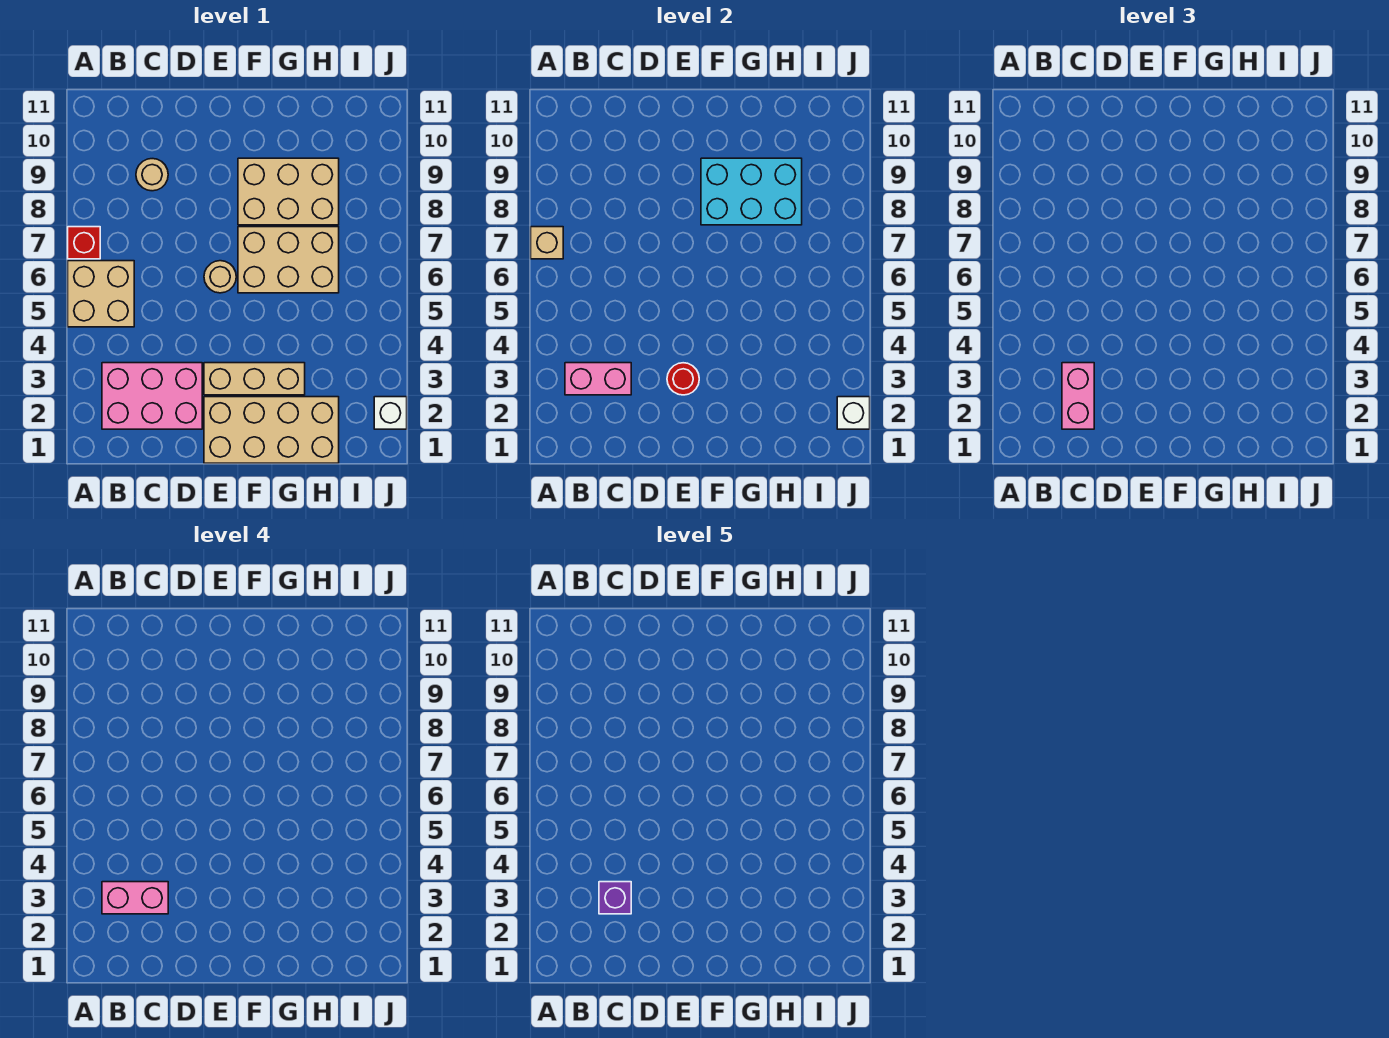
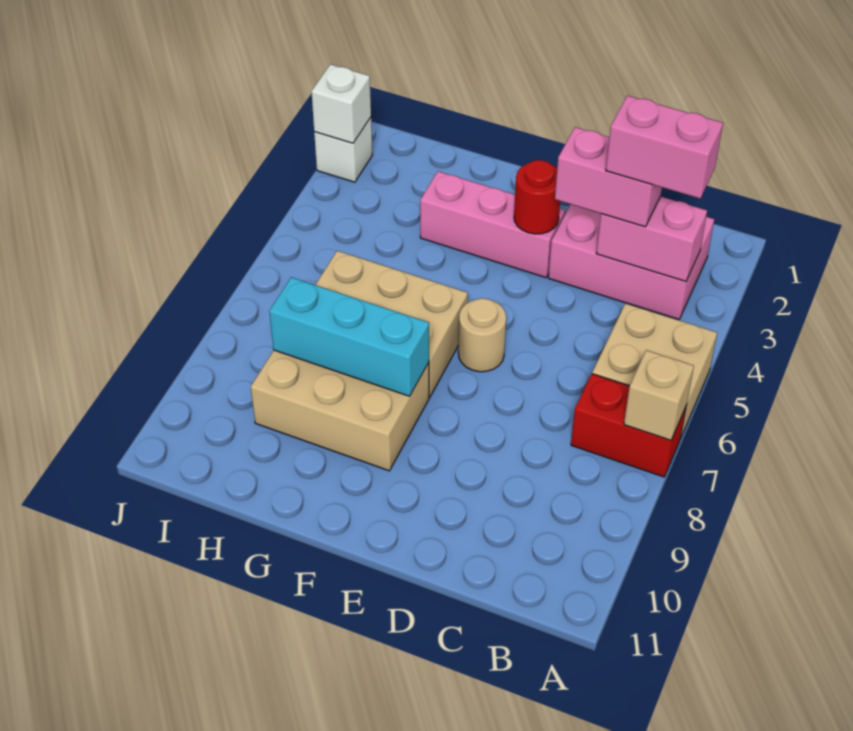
red brick A7 level 1 -> red brick A7:B7 level 1
pink brick C2:C3 level 3 -> pink brick C3:D3 level 3
purple brick C3 level 5 -> none
tan round brick C9 level 1 -> none
tan brick E1:H2 level 1 -> none
tan brick E3:G3 level 1 -> pink brick E3:G3 level 1
cyan brick F8:H9 level 2 -> cyan brick F8:H8 level 2

